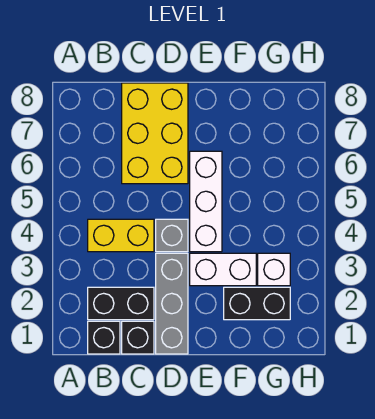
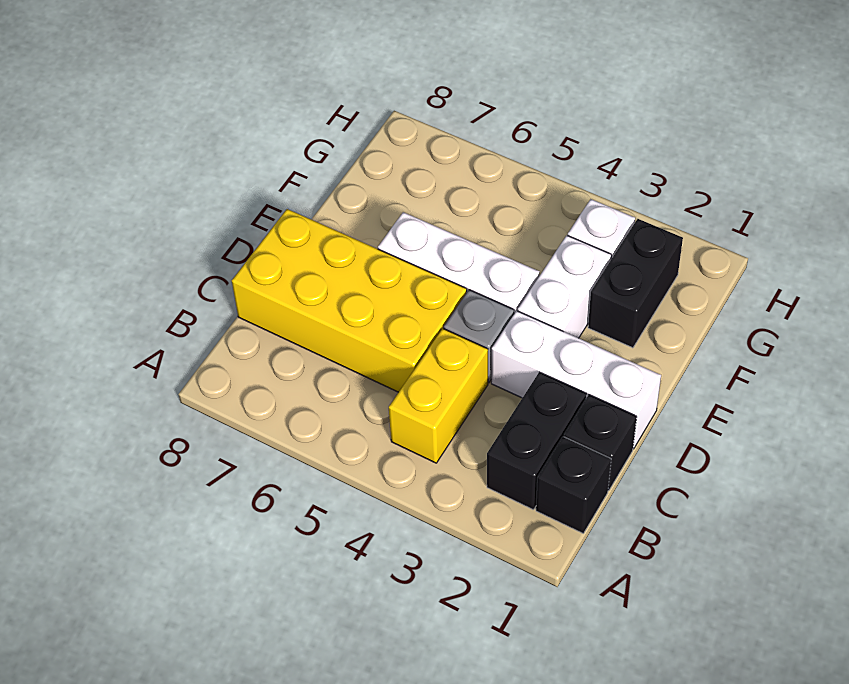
yellow brick C6:D8 level 1 -> yellow brick C5:D8 level 1
grey brick D1:D3 level 1 -> white brick D1:D3 level 1

